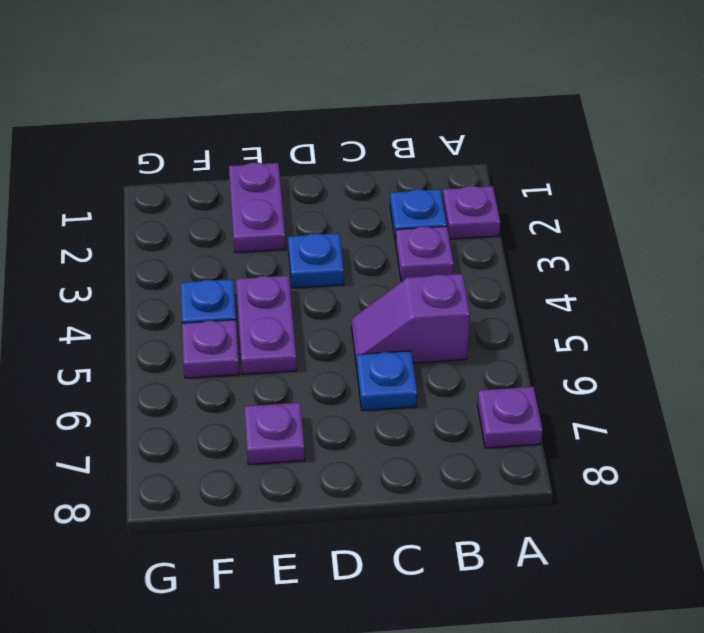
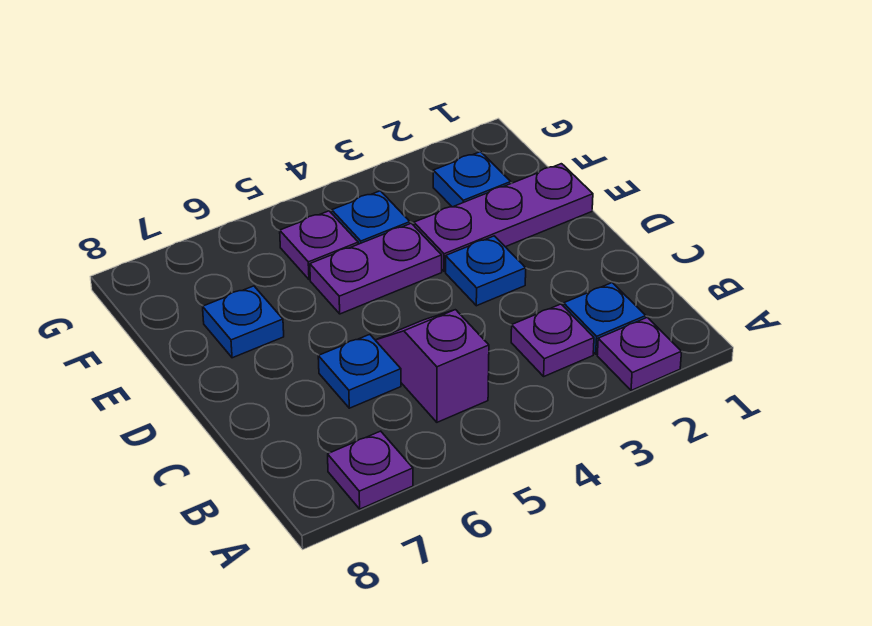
purple plate E1:E2 level 1 -> purple plate E1:E3 level 1
purple plate E7 level 1 -> blue plate E7 level 1
none -> blue plate F2 level 1

